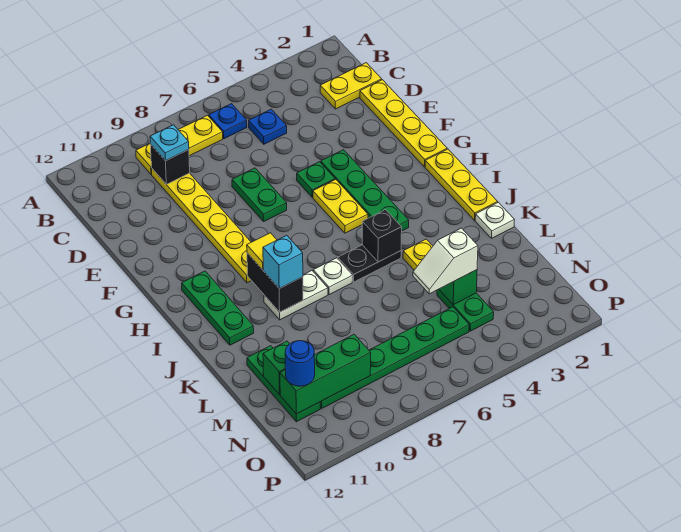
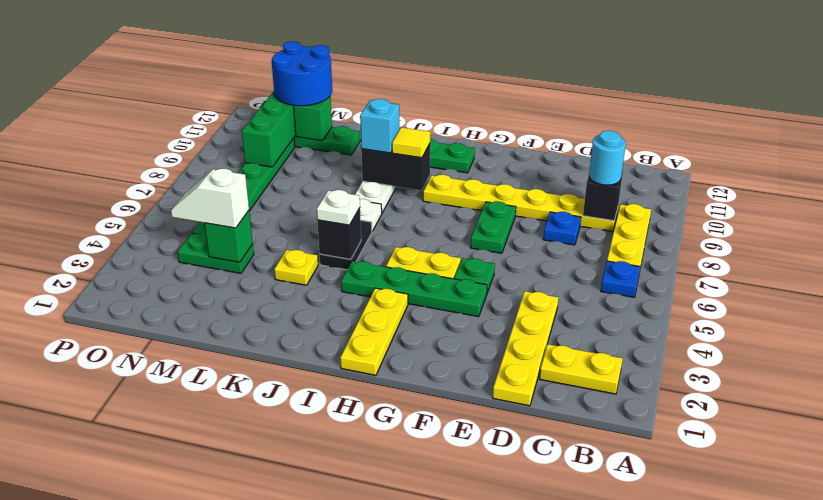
yellow plate C1:C2 level 1 -> yellow plate B2:C2 level 1
blue plate C5 level 1 -> blue plate D8 level 1
cyan plate C9 level 3 -> cyan round brick C9 level 3
yellow plate D1:G1 level 1 -> yellow plate D1:D4 level 1
green plate E7:F7 level 1 -> green plate F7:F8 level 1
yellow plate H1:J1 level 1 -> yellow plate H1:H3 level 1
white plate K1 level 1 -> white plate J5 level 3
white slope M4:M5 level 3 top 4 -> white slope M4:N4 level 3 top M
blue round brick N11 level 3 -> blue round brick M11:N12 level 3

